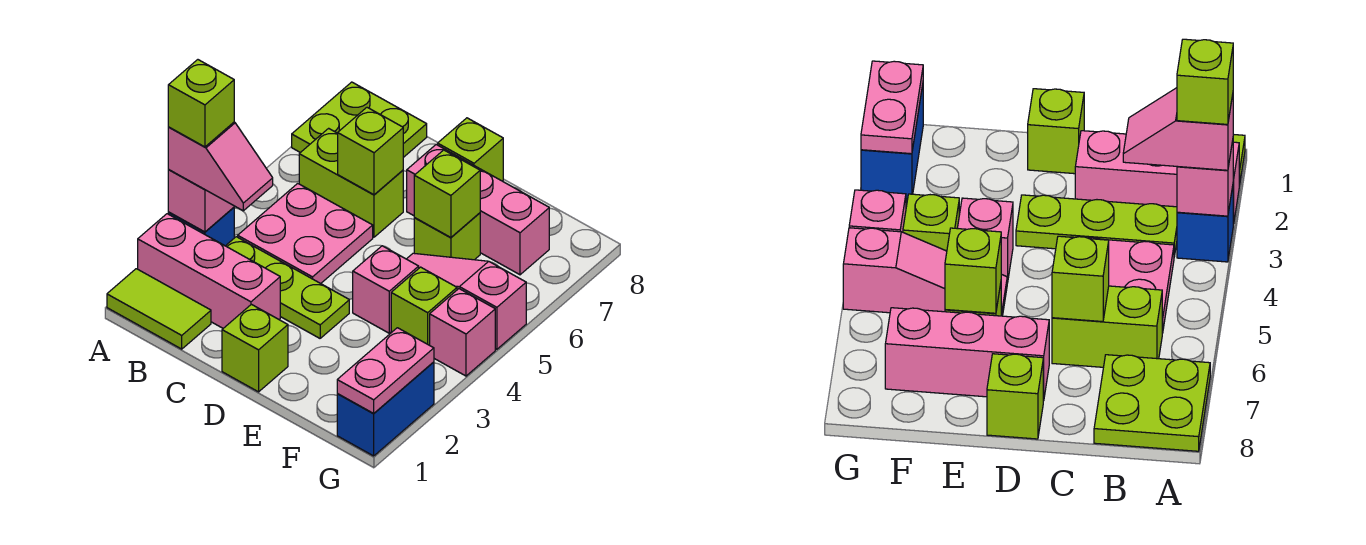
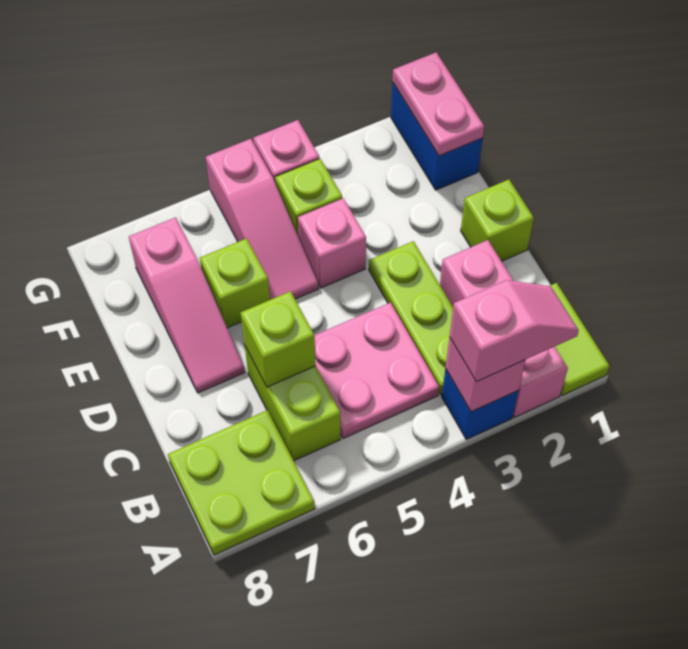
pink slope A3:B3 level 3 top A -> pink slope A2:A3 level 3 top 3
lime brick A3 level 4 -> none
pink brick D7:F7 level 1 -> pink slope D7:F7 level 1 top F
lime brick D8 level 1 -> none
lime brick E6 level 2 -> none
blue brick G1:G2 level 1 -> blue brick F1:G1 level 1
pink plate G1:G2 level 2 -> pink plate F1:G1 level 2

